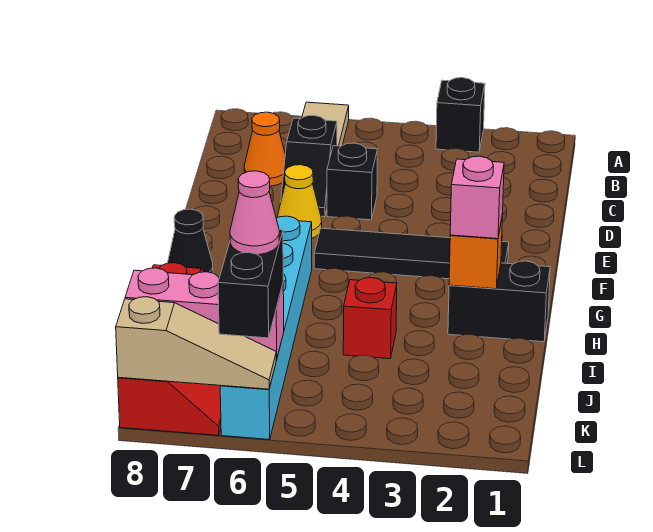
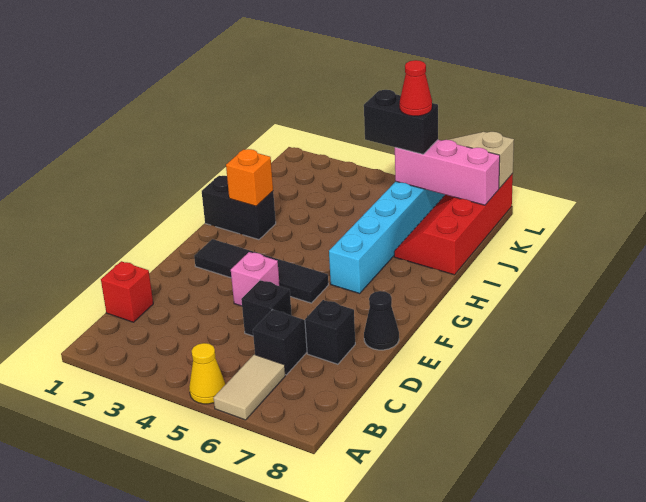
black brick A3 level 1 -> black brick D7 level 1
orange cone C7 level 1 -> none
yellow cone E6 level 1 -> yellow cone A5 level 1
black cone G8 level 1 -> black cone E8 level 1
pink brick H2 level 3 -> pink brick E4 level 1
red brick I4 level 1 -> red brick C1 level 1
black brick K6:L6 level 3 -> black brick K5:K6 level 3
pink cone K6 level 4 -> red cone K6 level 4

